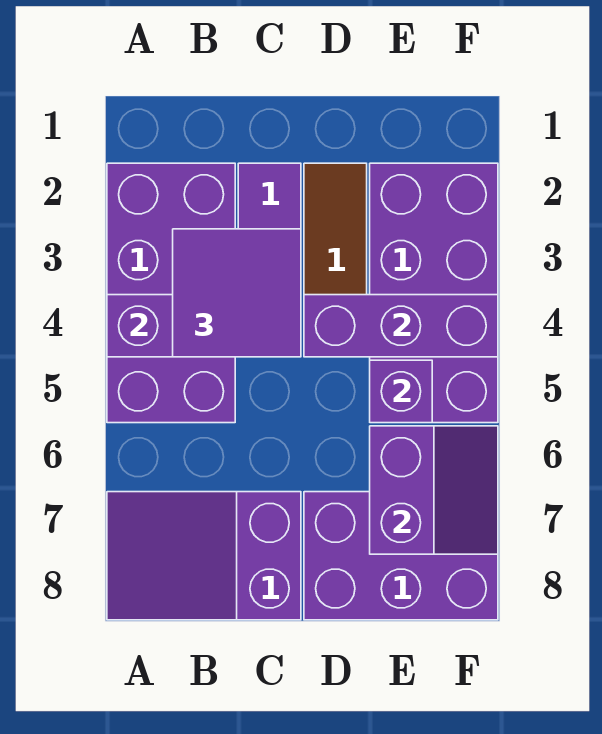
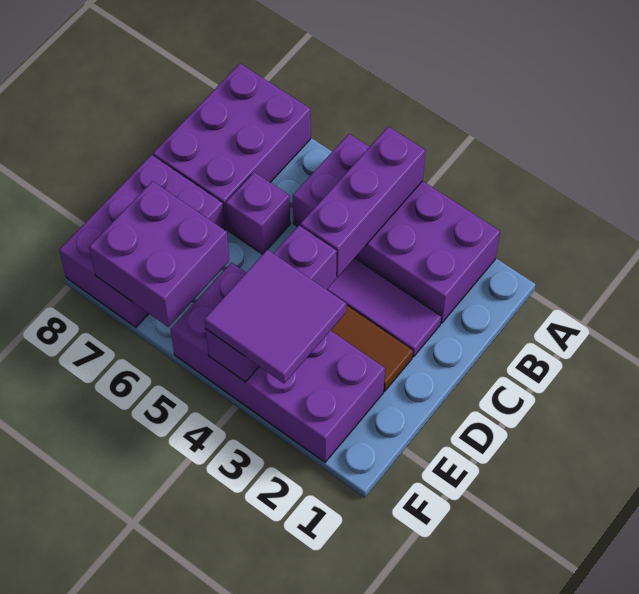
purple slope A7:C8 level 1 top C -> purple brick A7:C8 level 1
purple tile B3:C4 level 3 -> purple tile E3:F4 level 3
purple brick E5 level 2 -> purple brick C6 level 1
purple slope E6:F7 level 2 top E -> purple brick E6:F7 level 2

